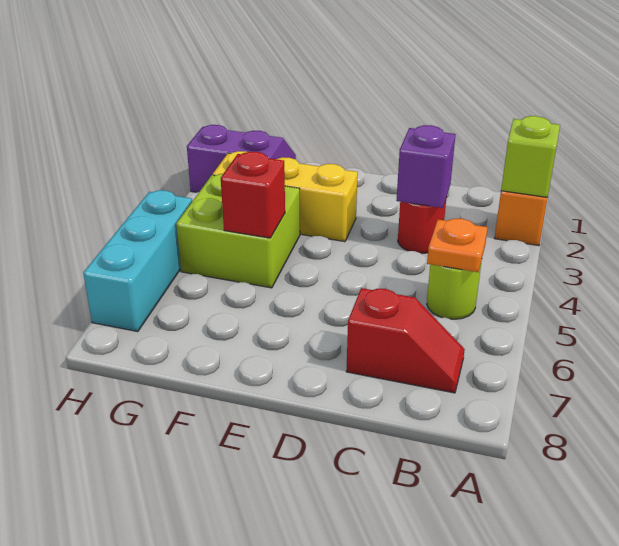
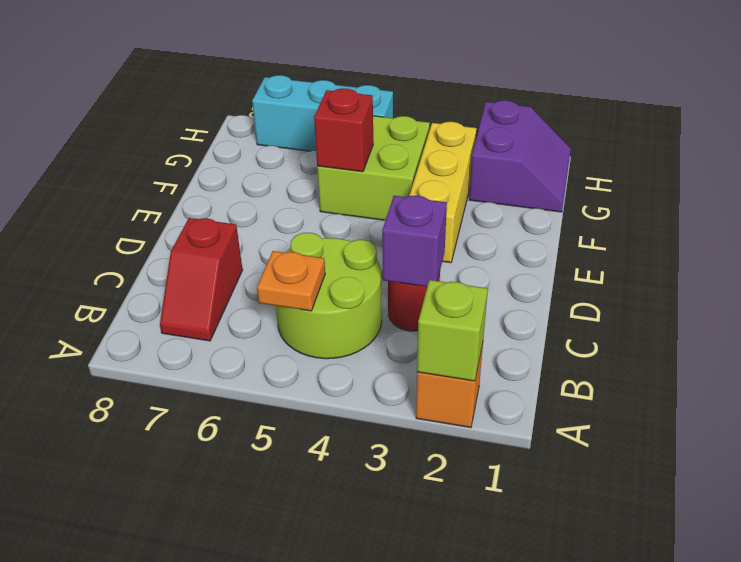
lime round brick B5 level 1 -> lime round brick B4:C5 level 1

